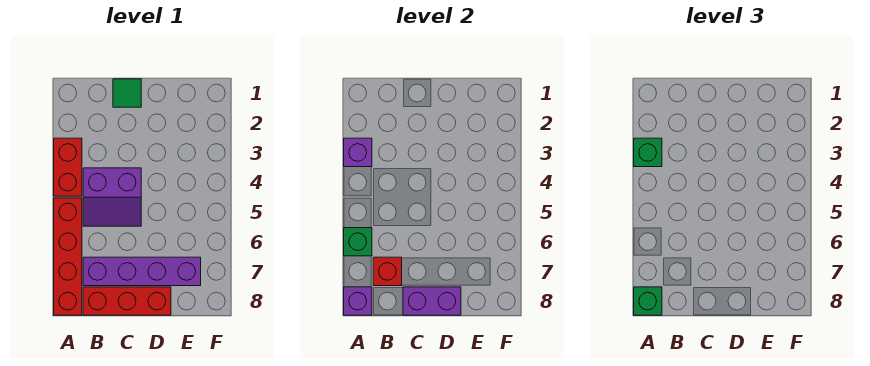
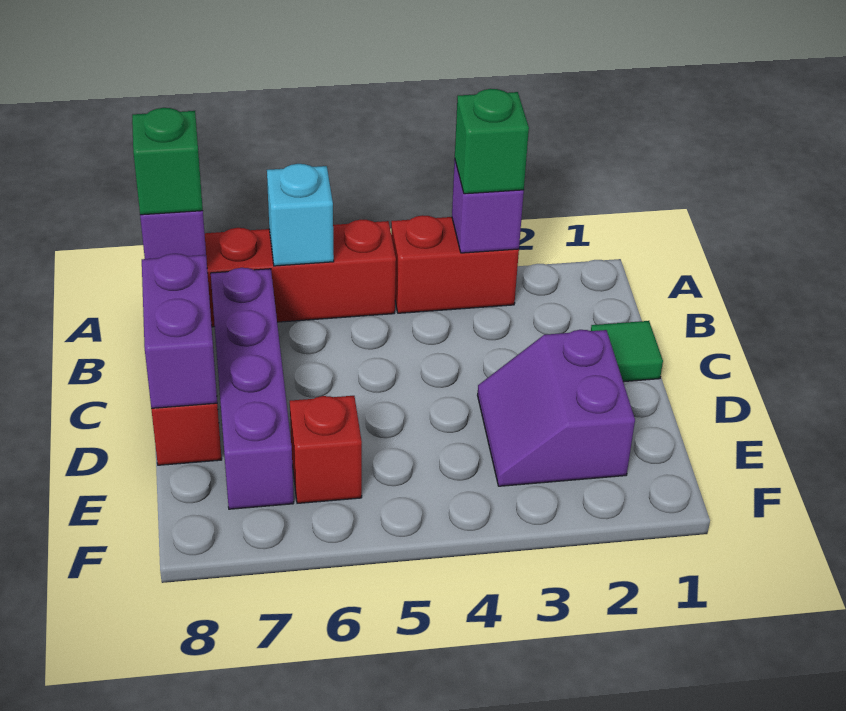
green brick A6 level 2 -> cyan brick A6 level 2
purple slope B4:C5 level 1 top 4 -> purple slope D2:E3 level 1 top 2
red brick B7 level 2 -> red brick E6 level 1

